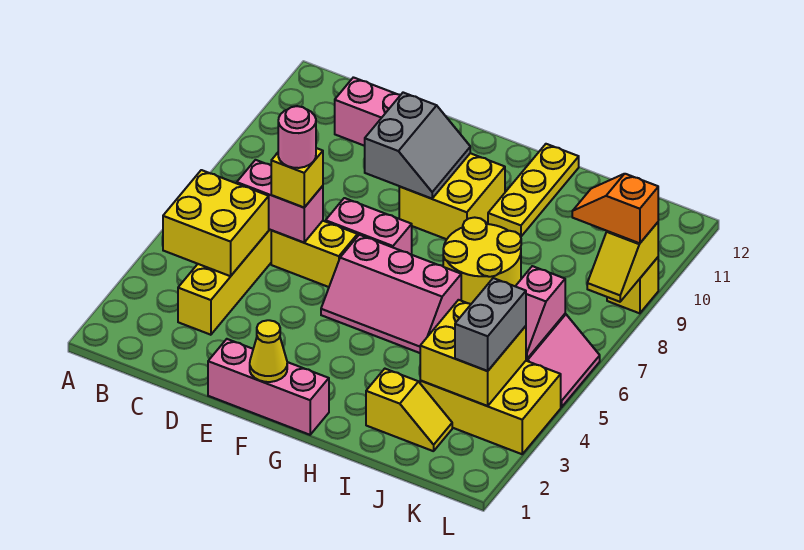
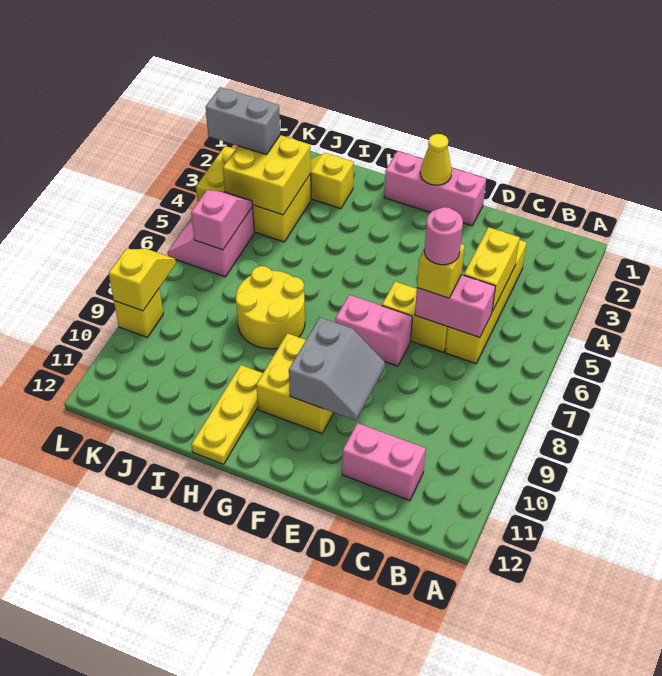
yellow brick B4:C5 level 2 -> yellow brick C4:C5 level 2
grey slope E9:F10 level 2 top E -> grey slope E9:F10 level 2 top F
pink slope F5:H6 level 1 top 6 -> none
grey brick K3:K4 level 3 -> grey brick K3:L3 level 3
orange slope K9:L9 level 3 top L -> none

